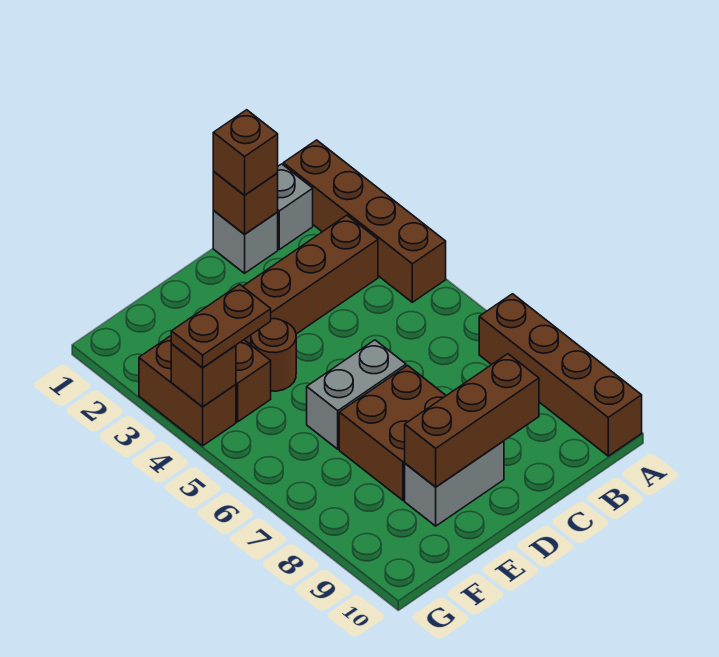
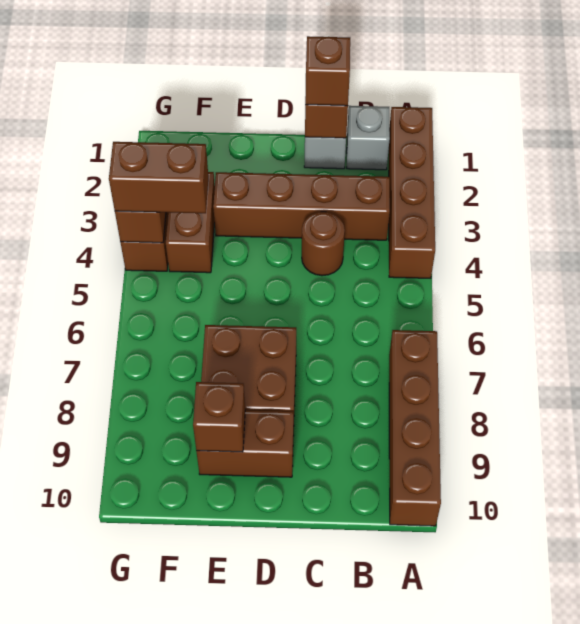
brown brick C9:E9 level 2 -> brown brick E9 level 2
grey brick D6:E6 level 1 -> none
grey brick D9:E9 level 1 -> brown brick D9:E9 level 1
brown round brick E4 level 1 -> brown round brick C4 level 1
brown plate F4:G4 level 3 -> brown brick F4:G4 level 3

